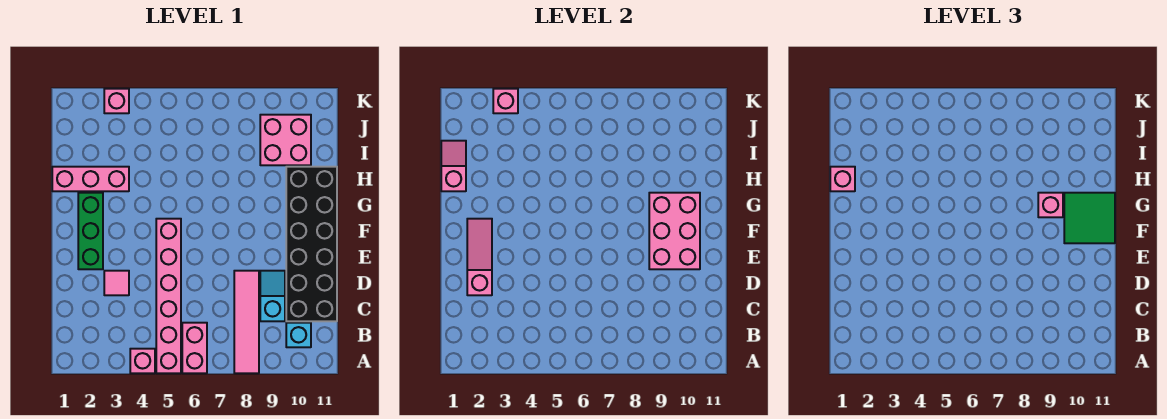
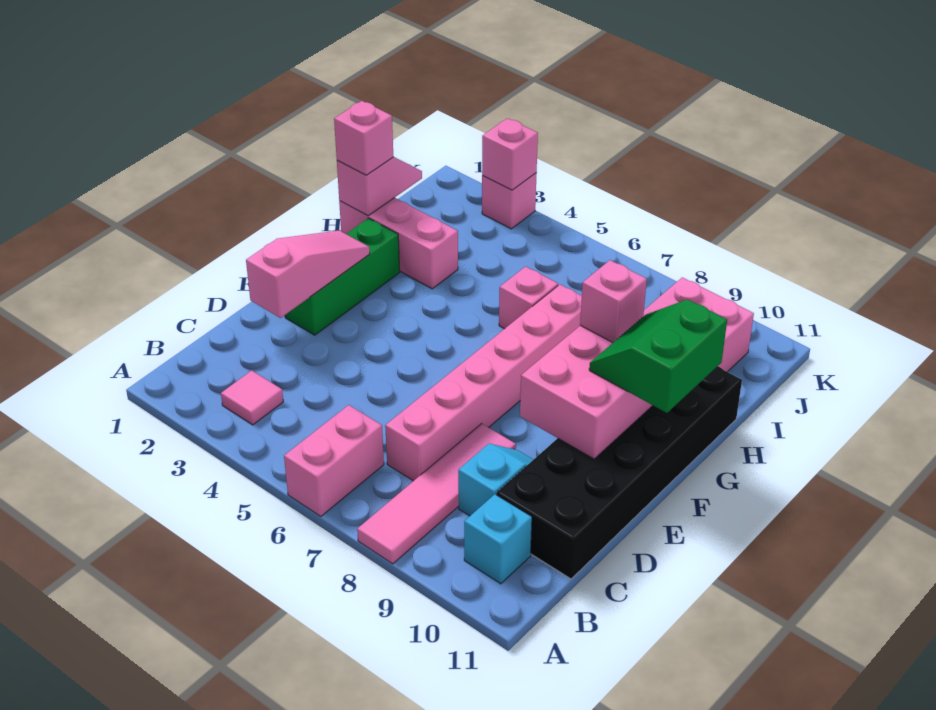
pink brick A4 level 1 -> pink brick H6 level 1
pink brick A5:F5 level 1 -> pink brick C7:H7 level 1
pink tile D3 level 1 -> pink tile B3 level 1
green tile F10:G11 level 3 -> green slope F10:G11 level 3 top 11

